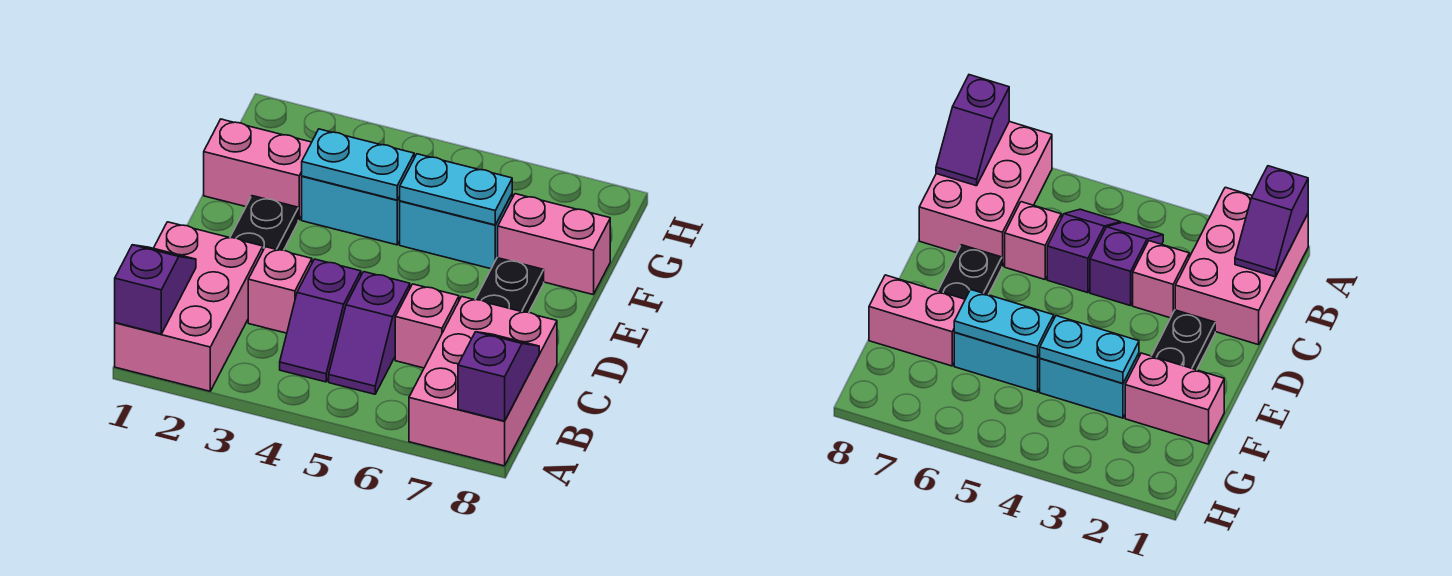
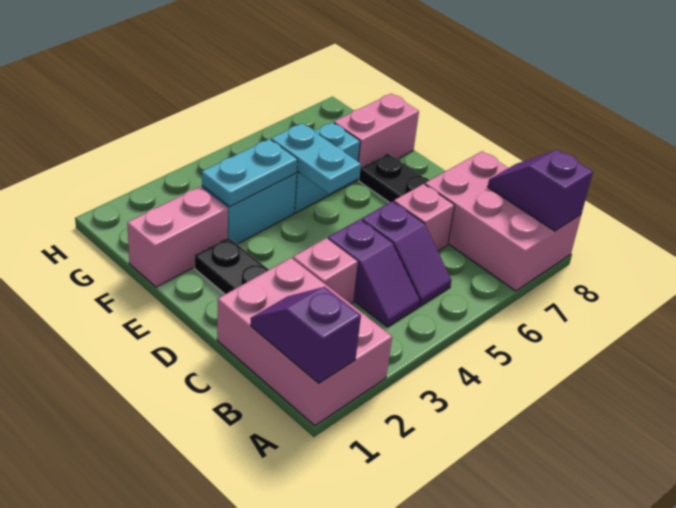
cyan plate F5:F6 level 2 -> cyan plate E5:F5 level 2

